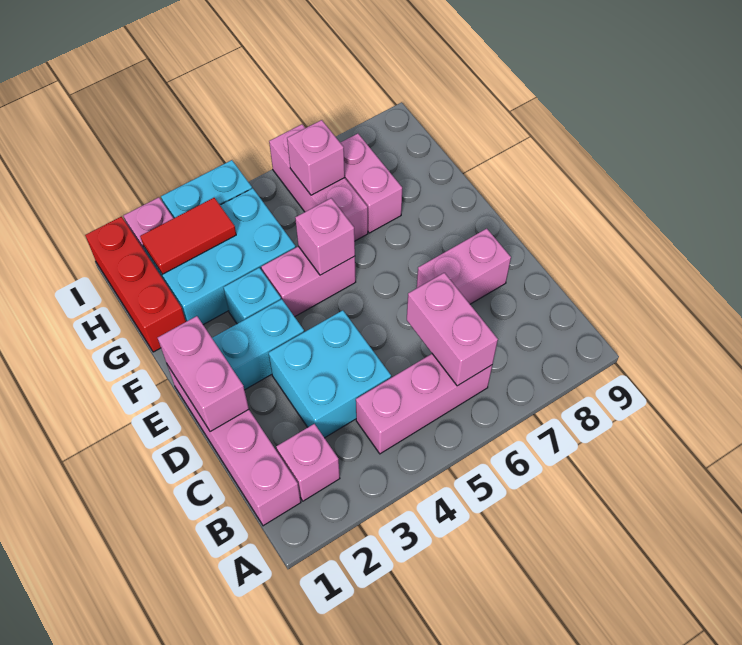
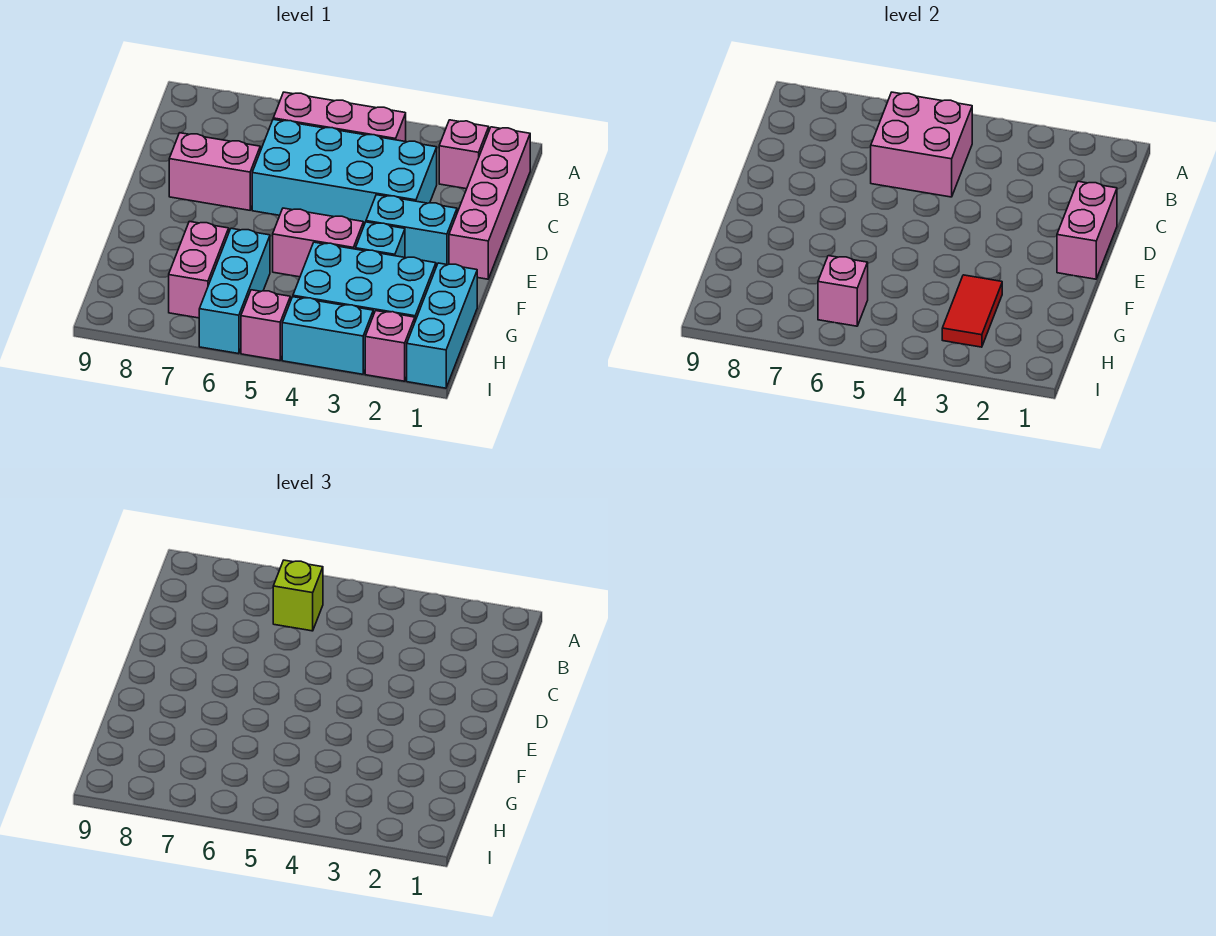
pink brick B6:C6 level 2 -> pink brick B5:C6 level 2
none -> lime brick B6 level 3
cyan brick C3:D4 level 1 -> cyan brick C3:D6 level 1
pink brick F5 level 2 -> pink brick I5 level 1
red brick G1:I1 level 1 -> cyan brick G1:I1 level 1
pink brick G6:I6 level 1 -> cyan brick G6:I6 level 1
red tile H2:H3 level 2 -> red tile G3:H3 level 2

